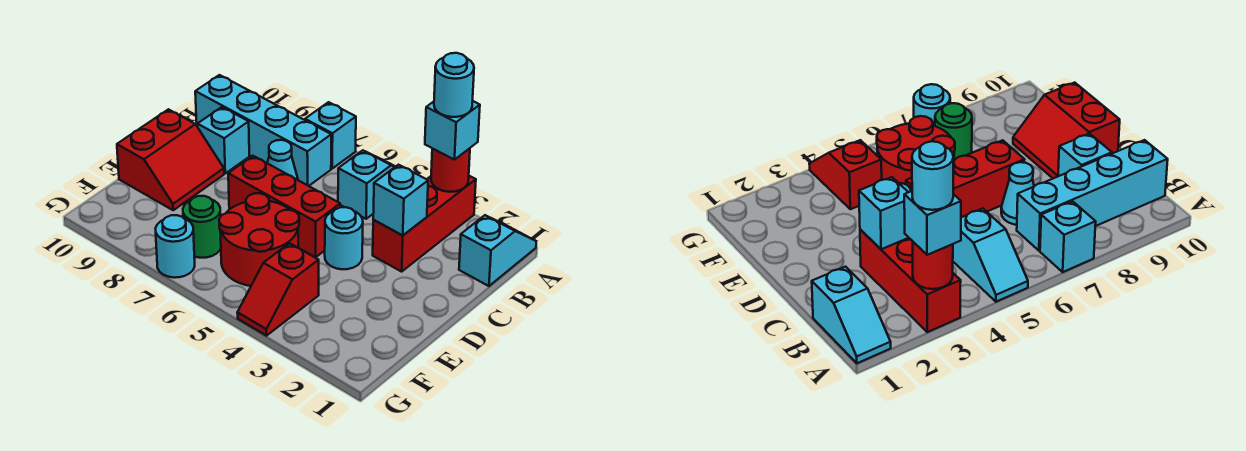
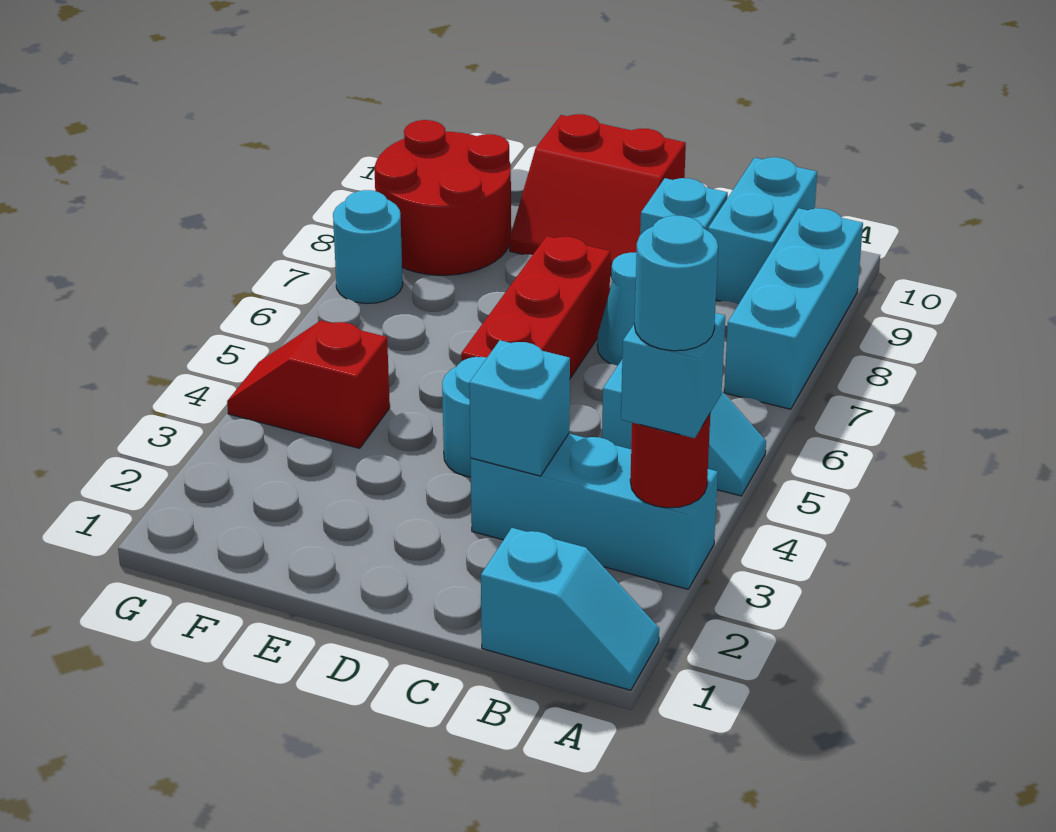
red brick A3:C3 level 1 -> cyan brick A3:C3 level 1
cyan brick A7 level 1 -> cyan brick A7:A9 level 1
cyan brick B7:B10 level 1 -> cyan brick B9:B10 level 1
red round brick E5:F6 level 1 -> red round brick F8:G9 level 1
green round brick F7 level 1 -> none

